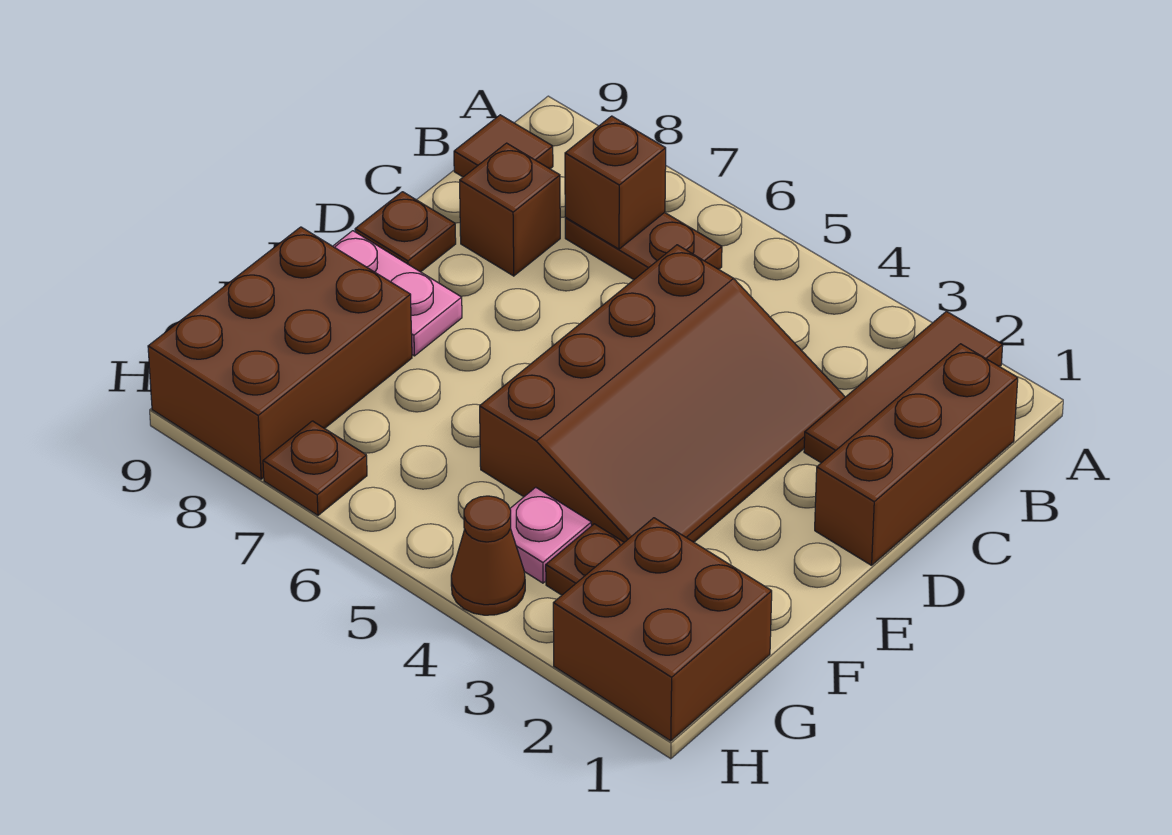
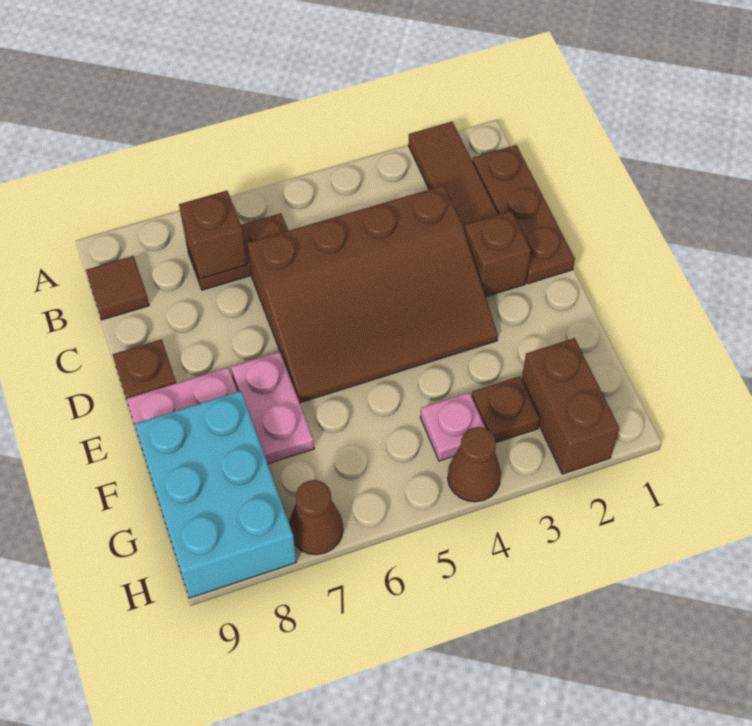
brown brick B1:D1 level 1 -> brown plate B1:D1 level 1
brown slope C3:F5 level 1 top 5 -> brown slope C3:E6 level 1 top C
brown brick C8 level 1 -> brown brick D2 level 1
none -> pink plate E7:F7 level 1
brown brick F8:H9 level 1 -> cyan brick F8:H9 level 1
brown brick G1:H2 level 1 -> brown brick G2:H2 level 1
brown plate H7 level 1 -> brown cone H7 level 1

